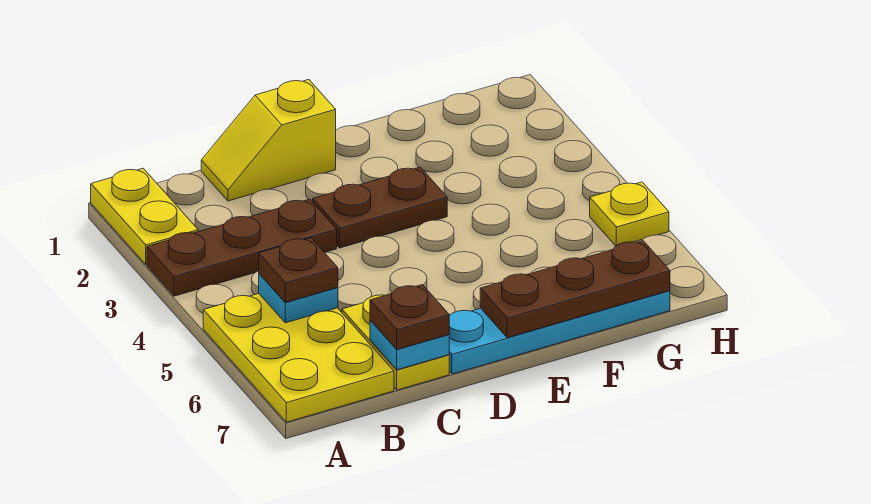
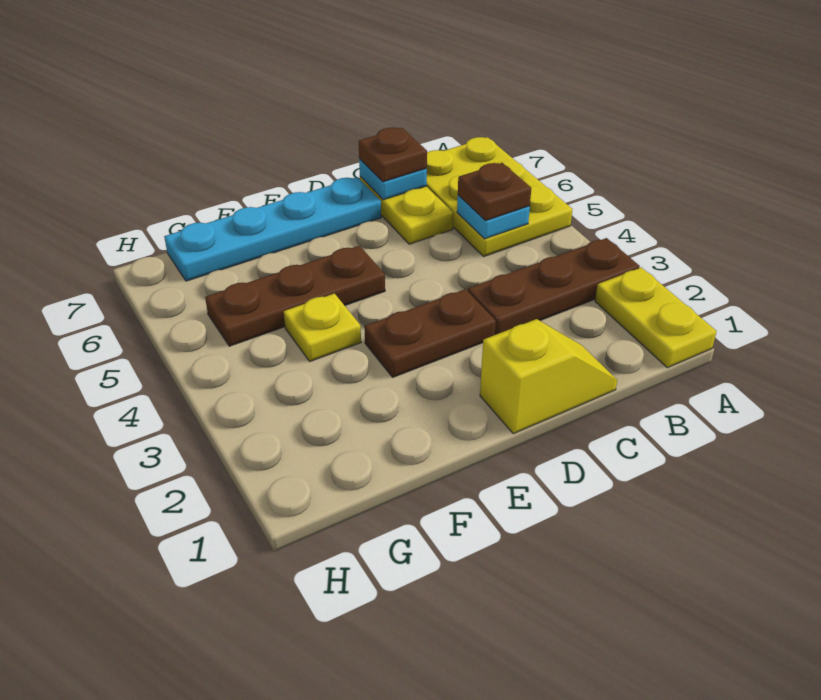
brown plate E7:G7 level 2 -> brown plate E5:G5 level 1
yellow plate H5 level 1 -> yellow plate F4 level 1

